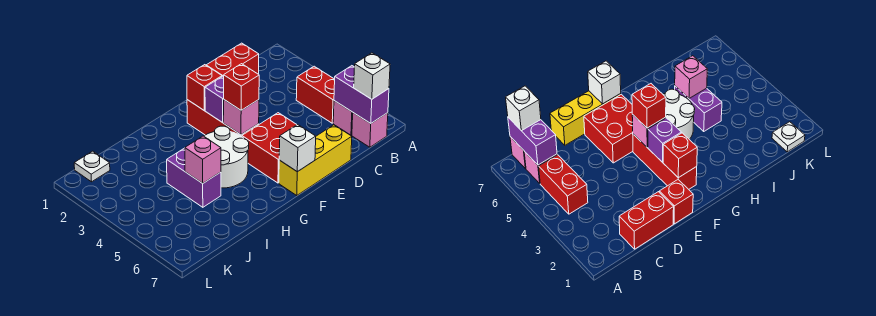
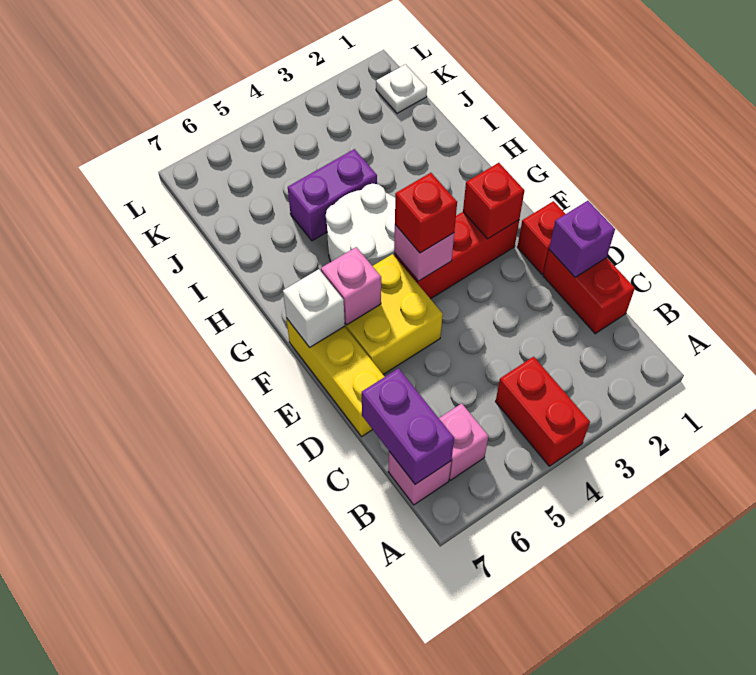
red brick B4:B5 level 1 -> red brick A4:B4 level 1
purple brick B6:B7 level 2 -> purple brick B7:C7 level 2
white brick B7 level 3 -> none
red brick E5:F6 level 1 -> yellow brick E5:F6 level 1
purple brick F3 level 2 -> purple brick D1 level 2
pink brick I5 level 2 -> pink brick F6 level 2

